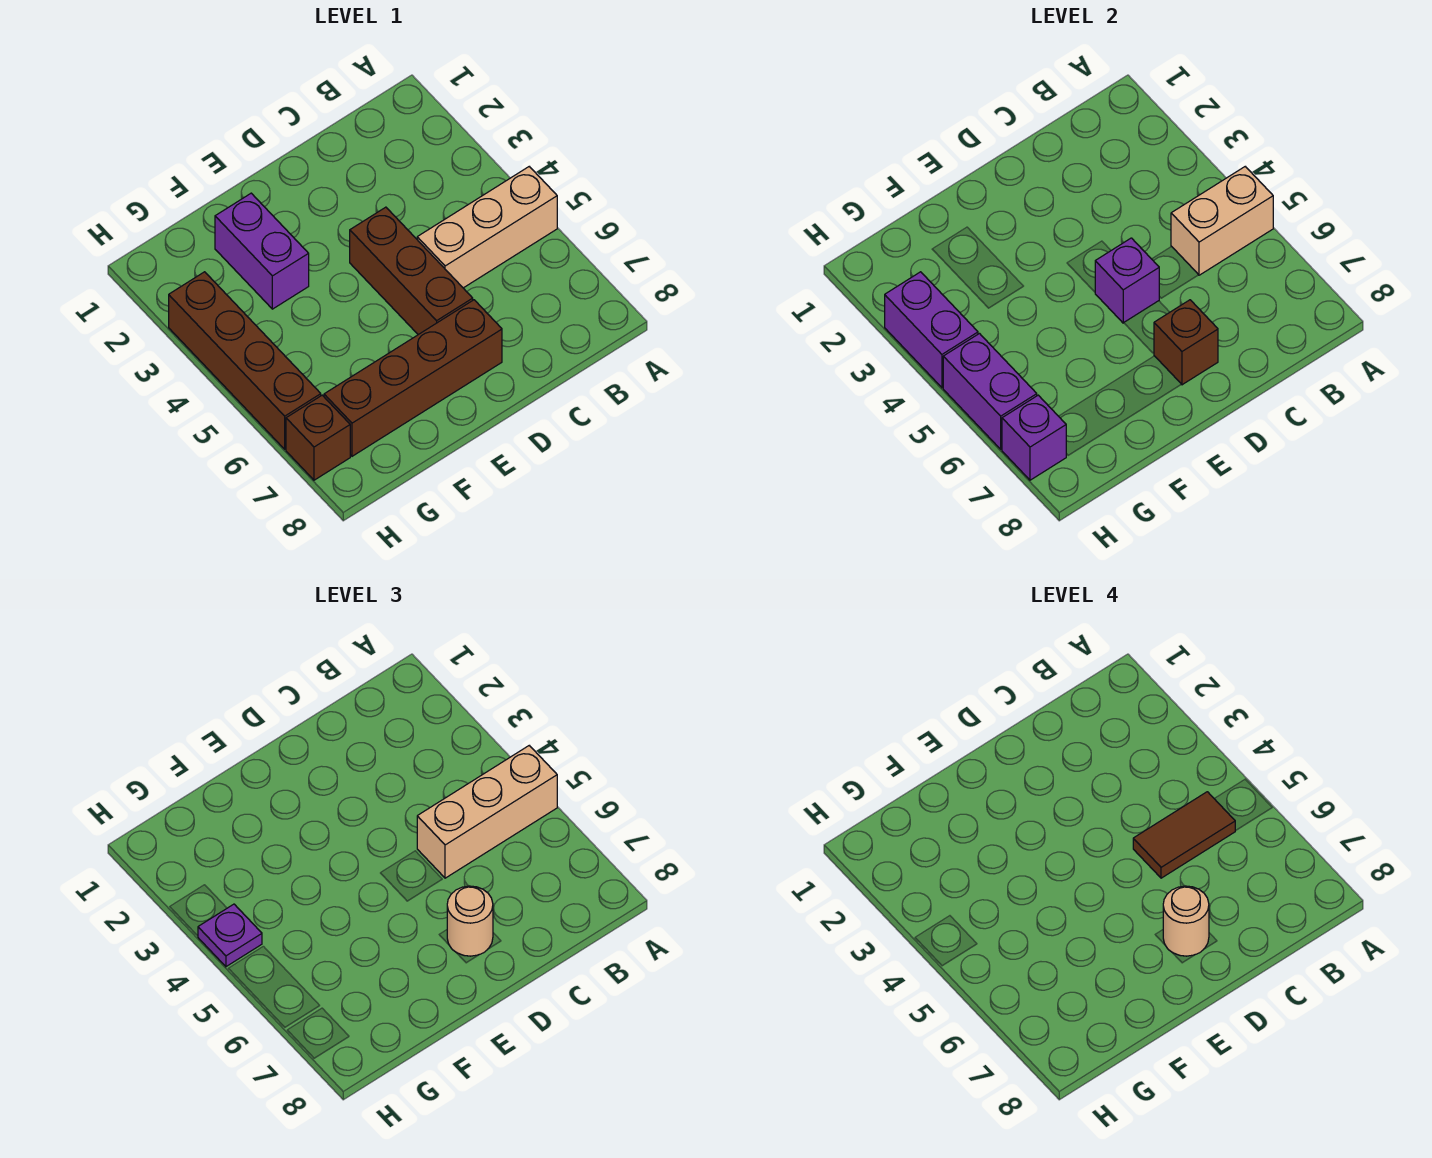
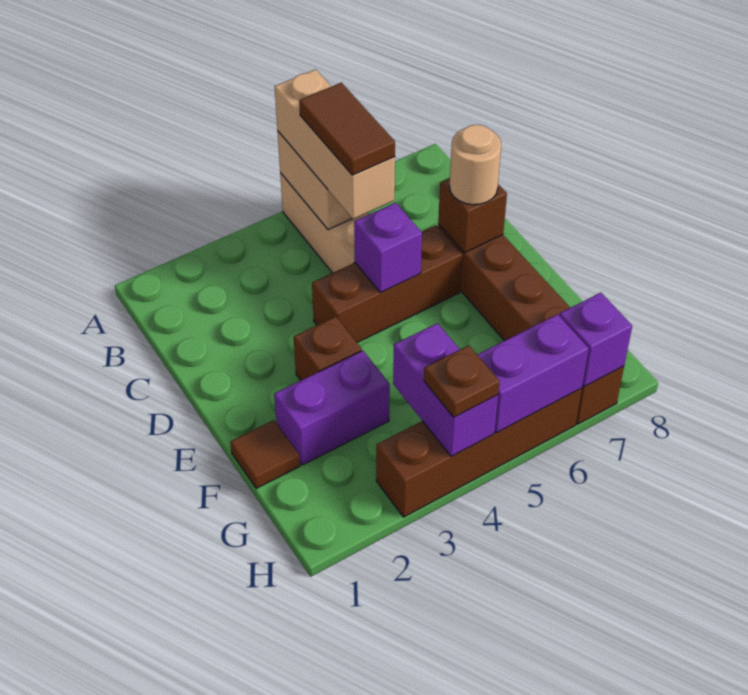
tan round brick D7 level 4 -> none
none -> brown brick E3 level 1
none -> brown tile F1 level 1
purple brick H3:H4 level 2 -> purple brick G4:H4 level 2
purple plate H4 level 3 -> brown plate H4 level 3

